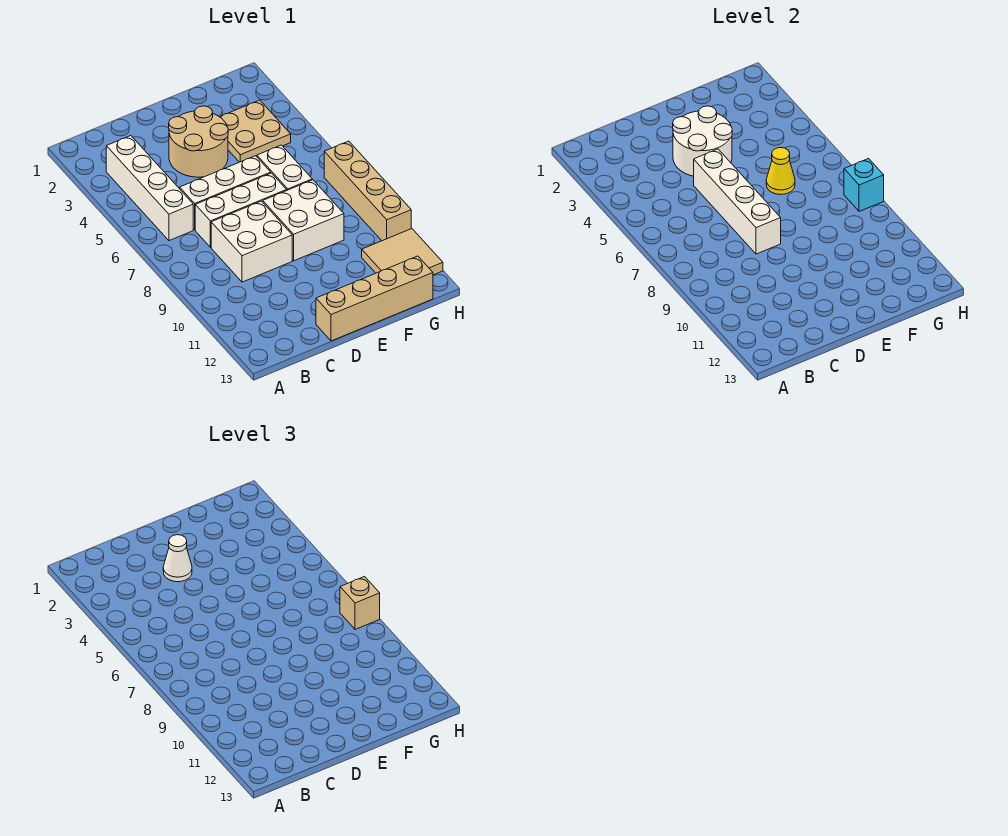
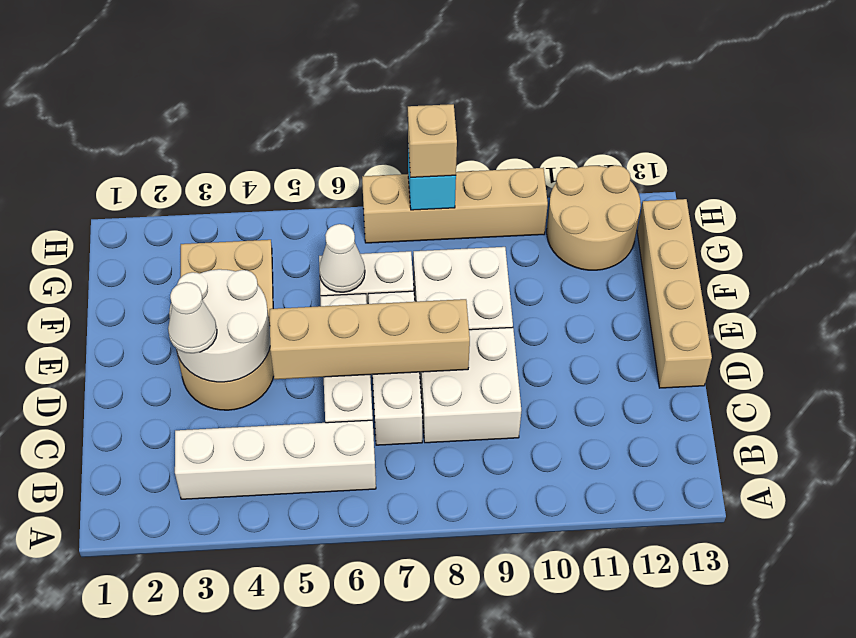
white brick D5:D8 level 2 -> tan brick D5:D8 level 2
yellow cone F6 level 2 -> white cone F6 level 2
tan tile G11:H12 level 1 -> tan round brick G11:H12 level 1

